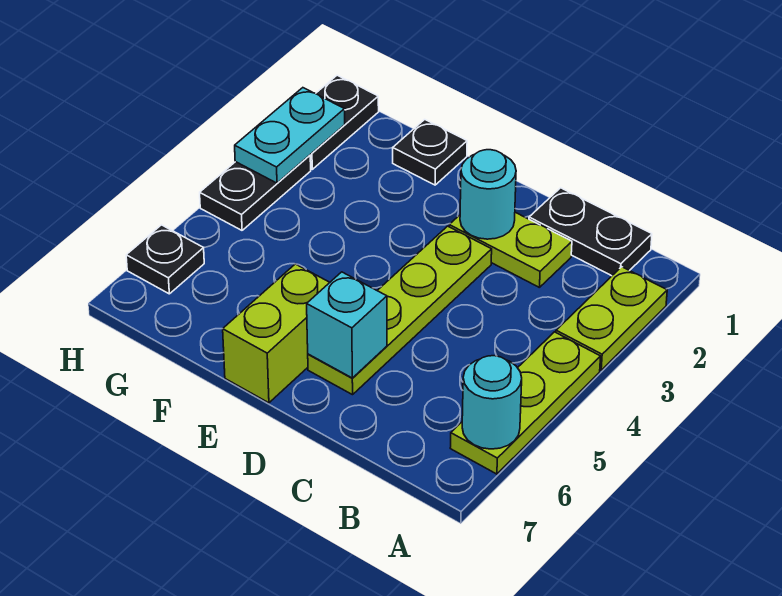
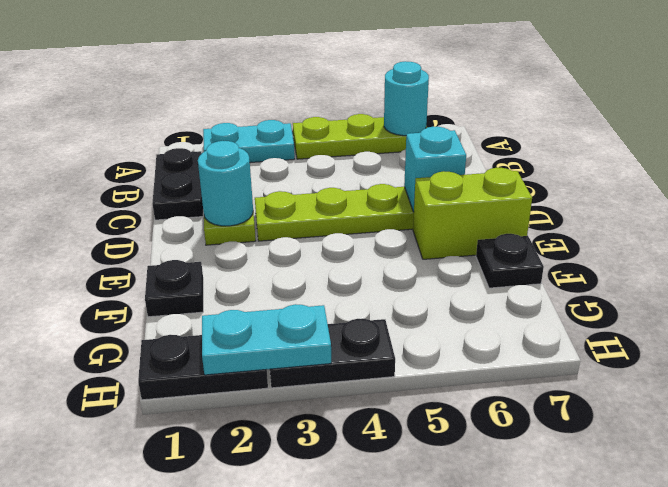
lime plate A2:A3 level 1 -> cyan plate A2:A3 level 1
black plate H6 level 1 -> black plate F7 level 1

